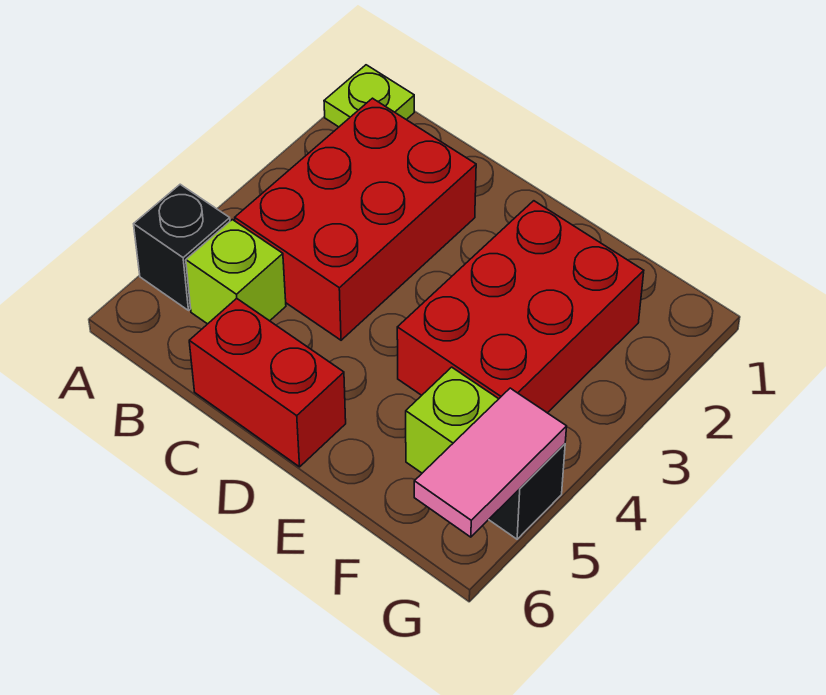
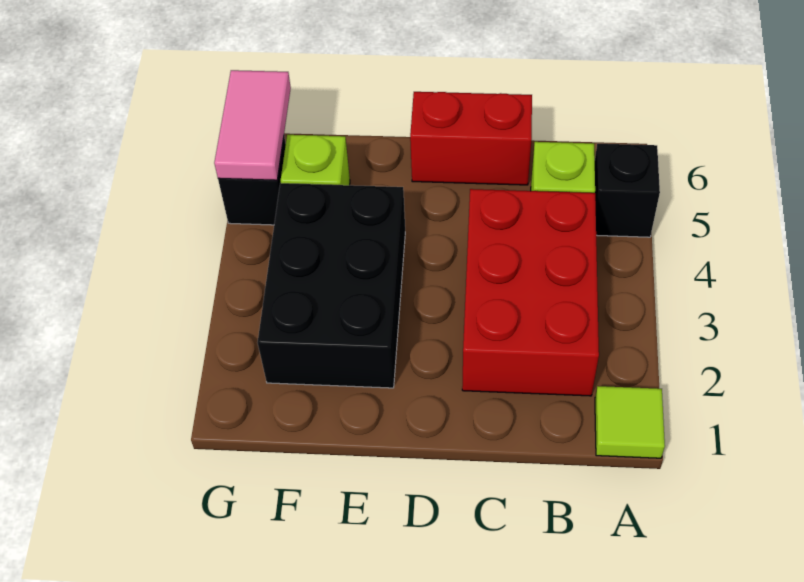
lime plate A1 level 1 -> lime tile A1 level 1
red brick E2:F4 level 1 -> black brick E2:F4 level 1

